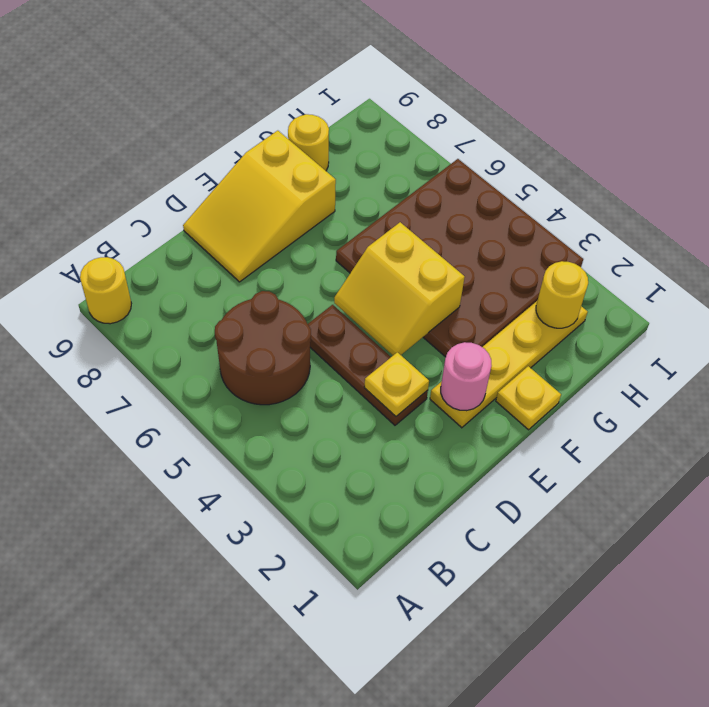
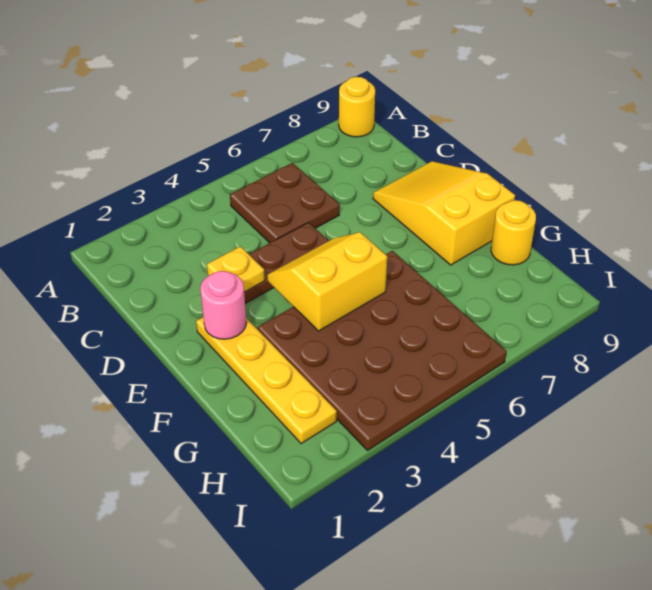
brown round brick B5:C6 level 1 -> brown plate B5:C6 level 1
yellow plate F1 level 1 -> none
yellow round brick H2 level 2 -> none

